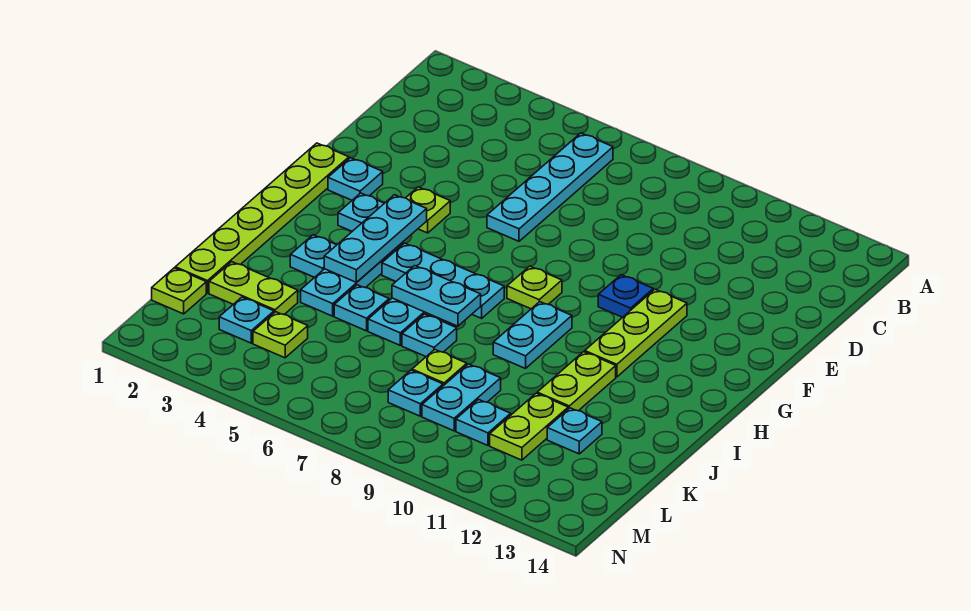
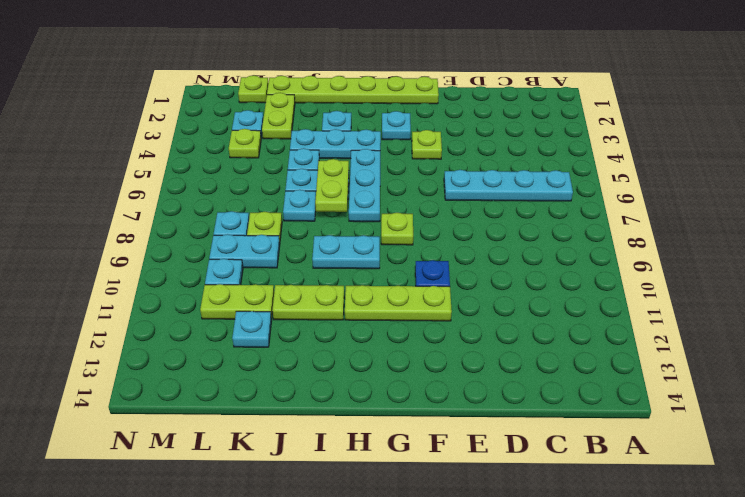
cyan plate F2 level 1 -> none
cyan plate G4:I4 level 2 -> none
cyan plate I6:I7 level 2 -> lime plate I6:I7 level 2

